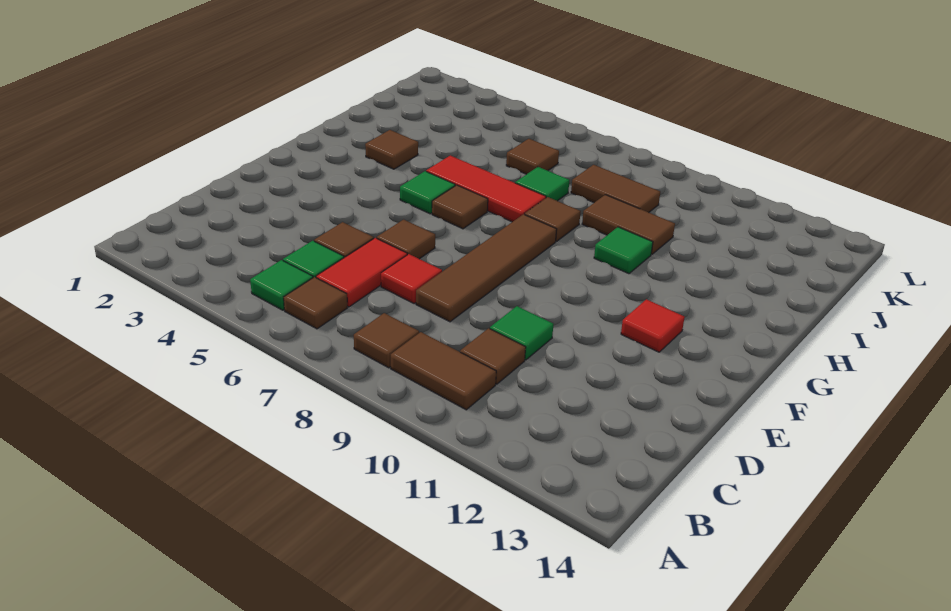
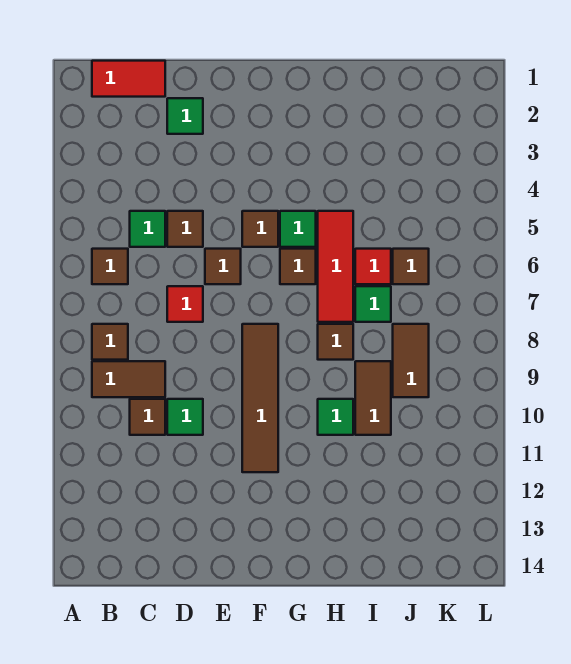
green tile B5 level 1 -> green tile D2 level 1
brown tile B9:B10 level 1 -> brown tile B9:C9 level 1
red tile C6:D6 level 1 -> red tile B1:C1 level 1
brown tile D8:G8 level 1 -> brown tile F8:F11 level 1
red tile F12 level 1 -> red tile I6 level 1
brown tile H3 level 1 -> brown tile F5 level 1

